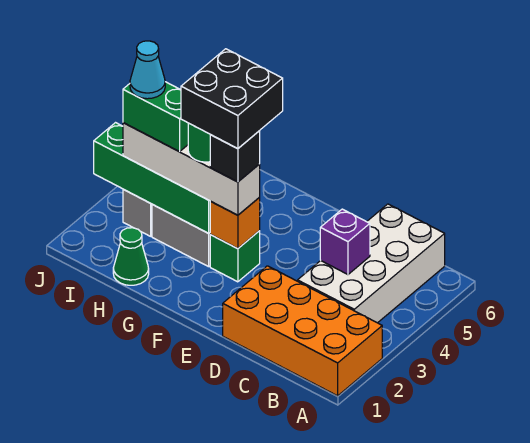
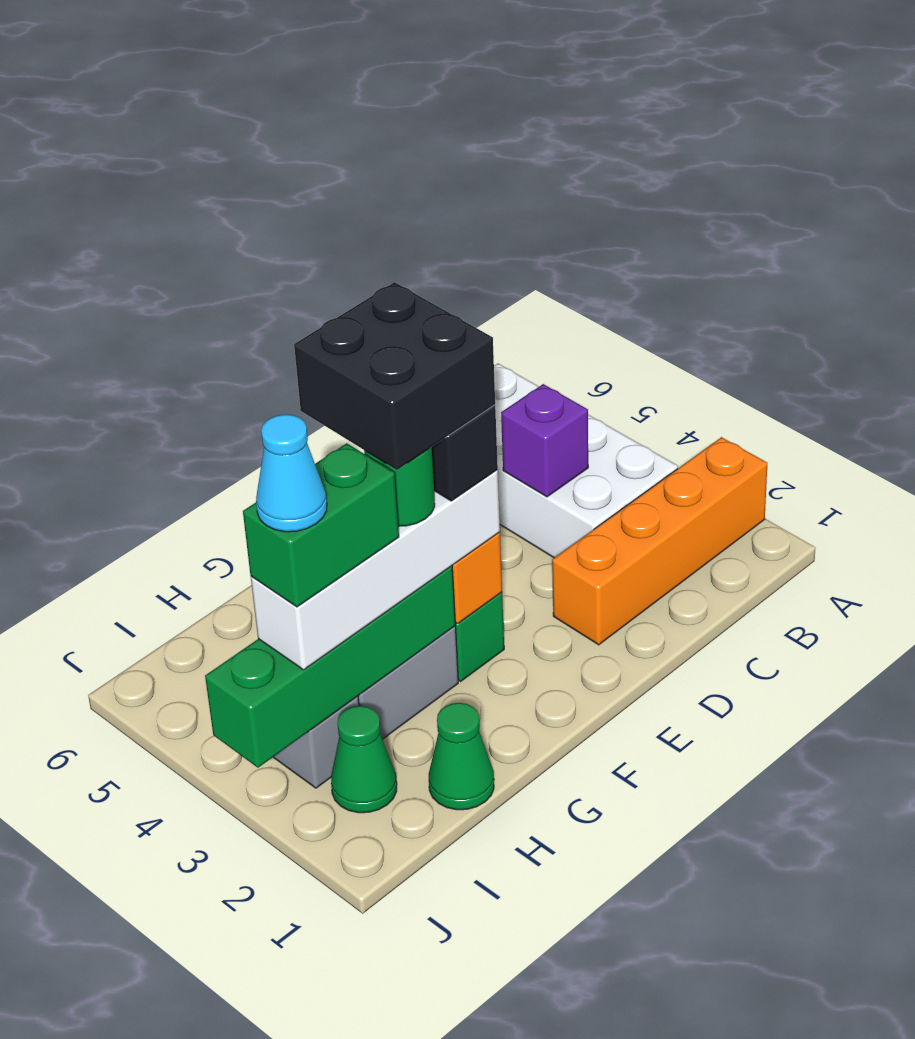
orange brick A1:D2 level 1 -> orange brick A2:D2 level 1
none -> green cone I2 level 1

